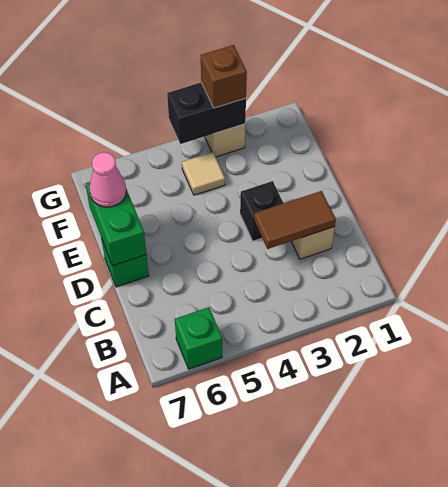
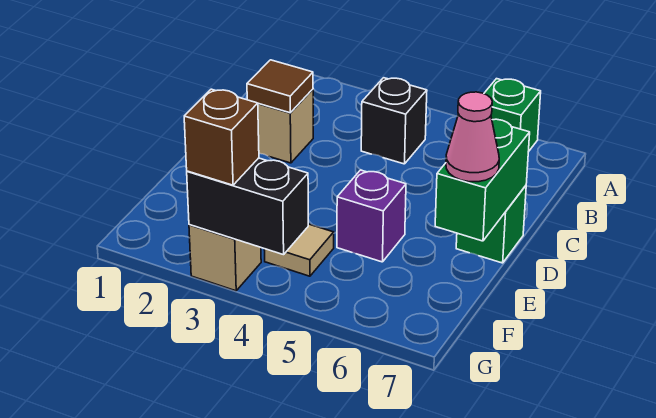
brown tile C2:C3 level 2 -> brown tile C2 level 2
black brick D3 level 1 -> black brick B4 level 1
none -> purple brick E5 level 1

